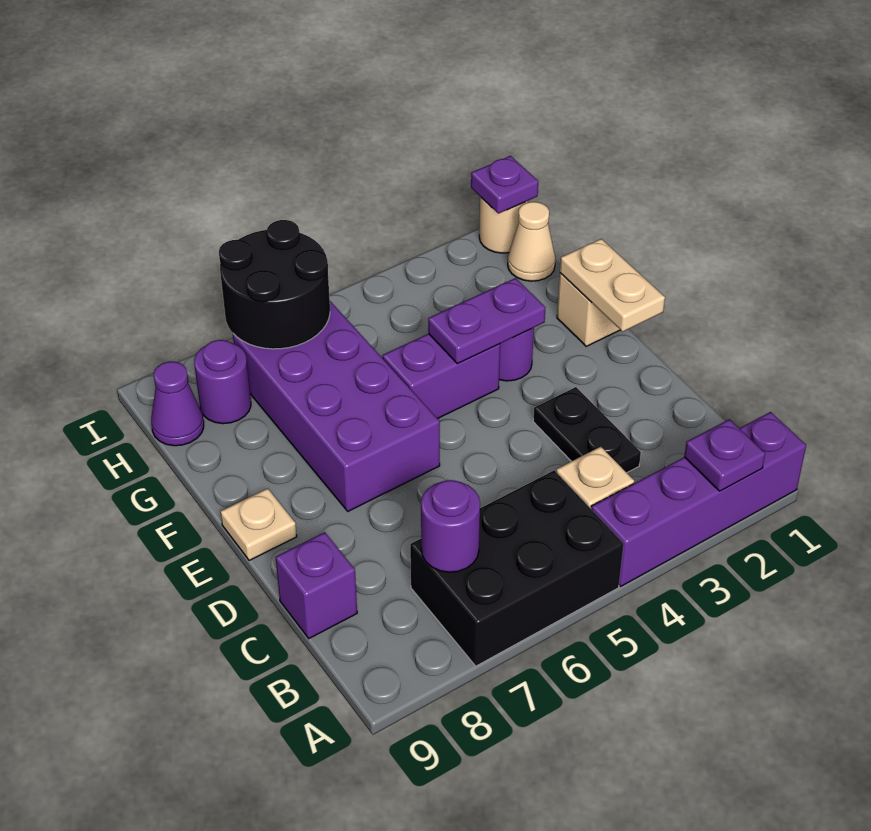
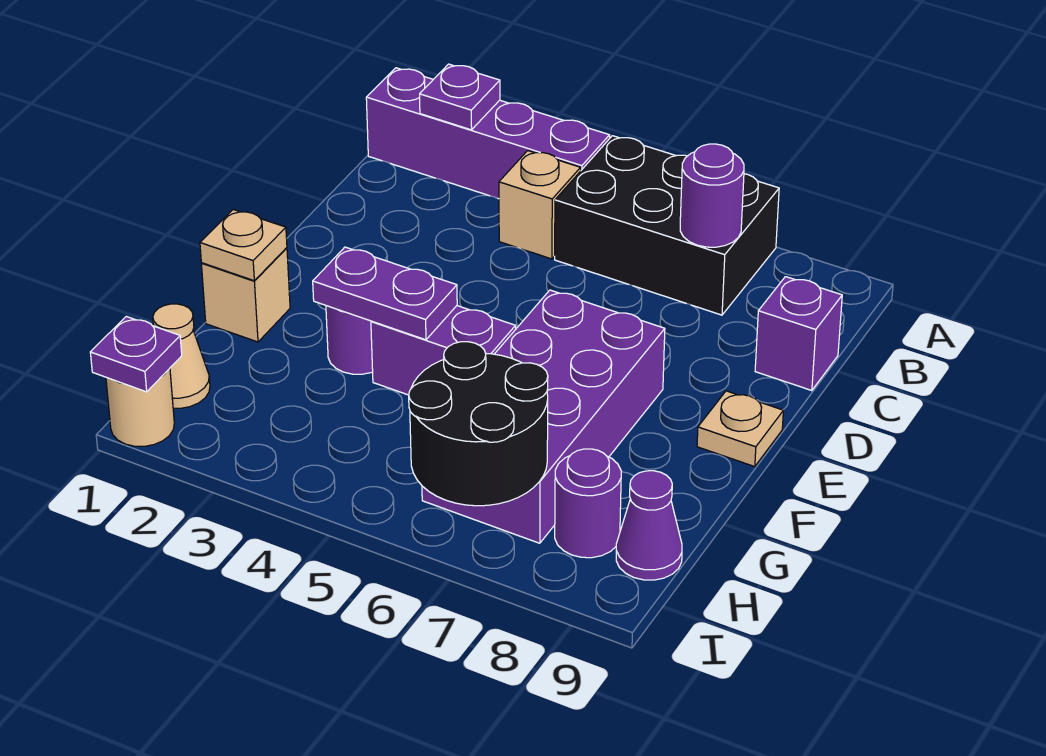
black plate C3:D3 level 1 -> none
tan plate E1:F1 level 2 -> tan plate F1 level 2

